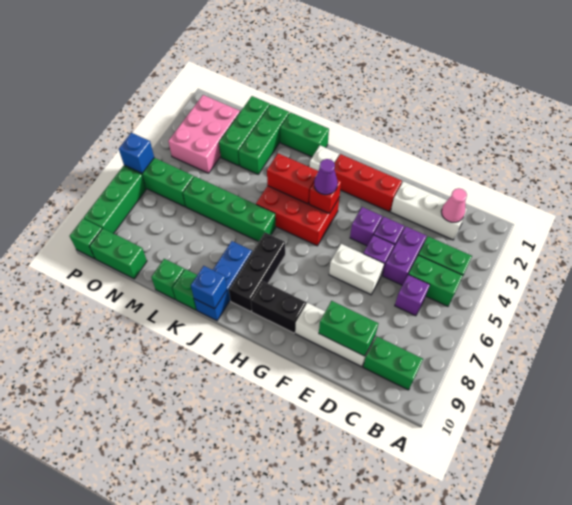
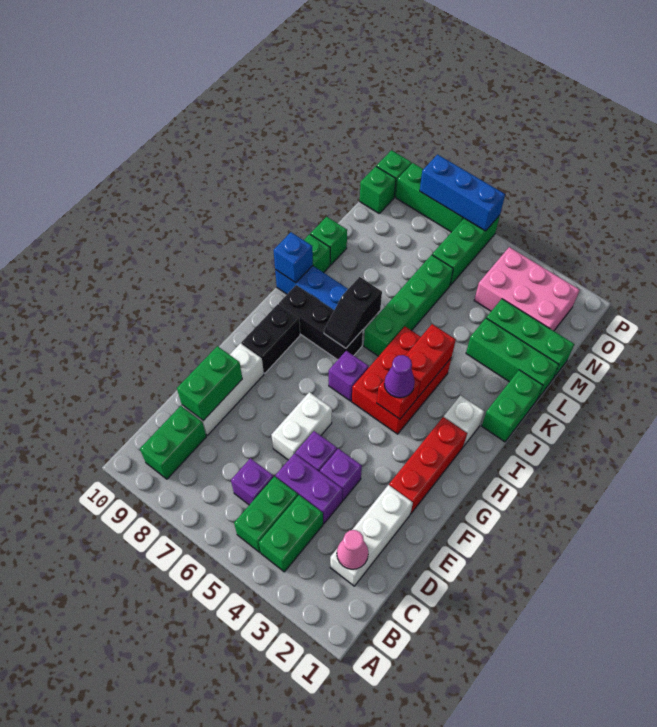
purple brick F4 level 1 -> purple brick H6 level 1
none -> black slope I7:J7 level 2 top J
green brick N10:O10 level 1 -> green brick O10 level 1
blue brick P6 level 2 -> blue brick P6:P8 level 2

